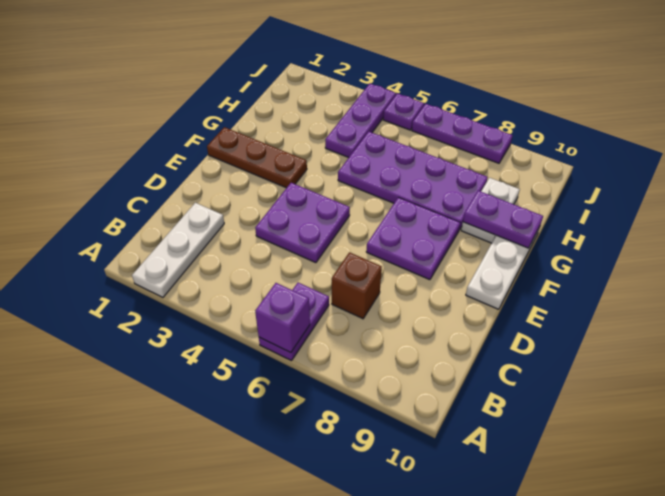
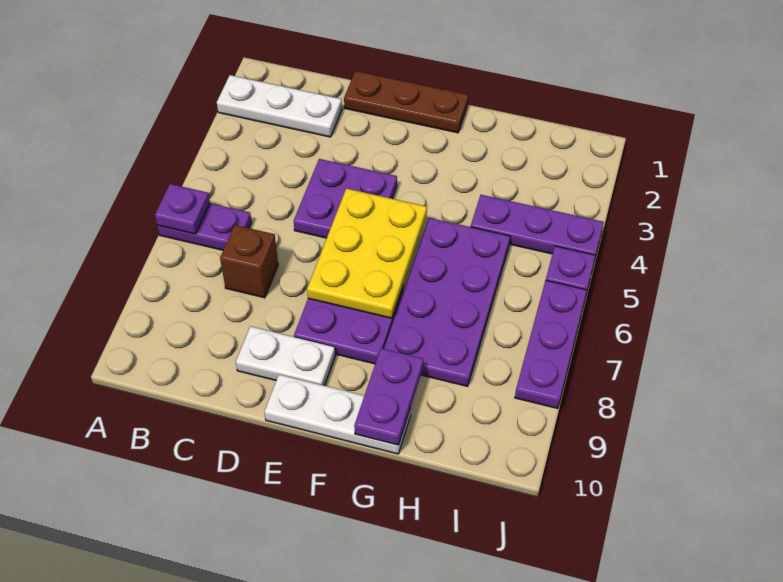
purple brick A6 level 2 -> purple plate A6 level 2
none -> yellow plate E5:F7 level 2
brown plate F1:F3 level 1 -> brown plate D1:F1 level 1
white plate G9:H9 level 1 -> white plate D9:E9 level 1

